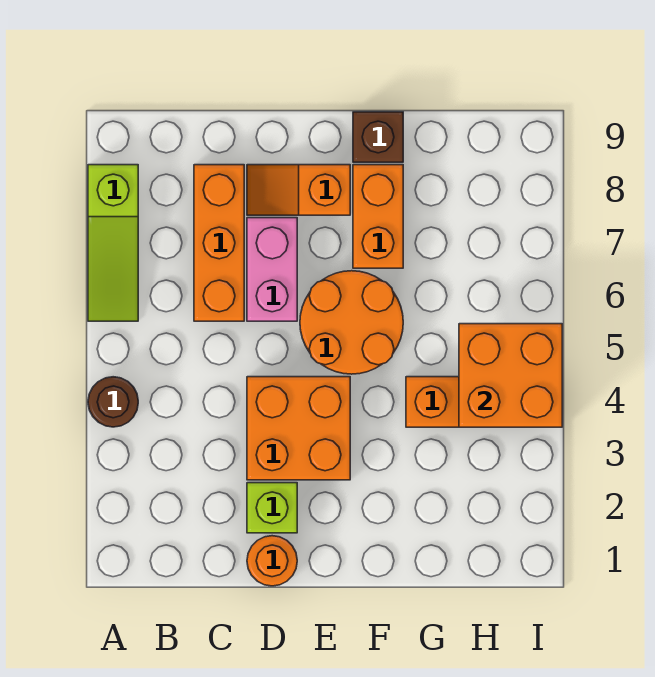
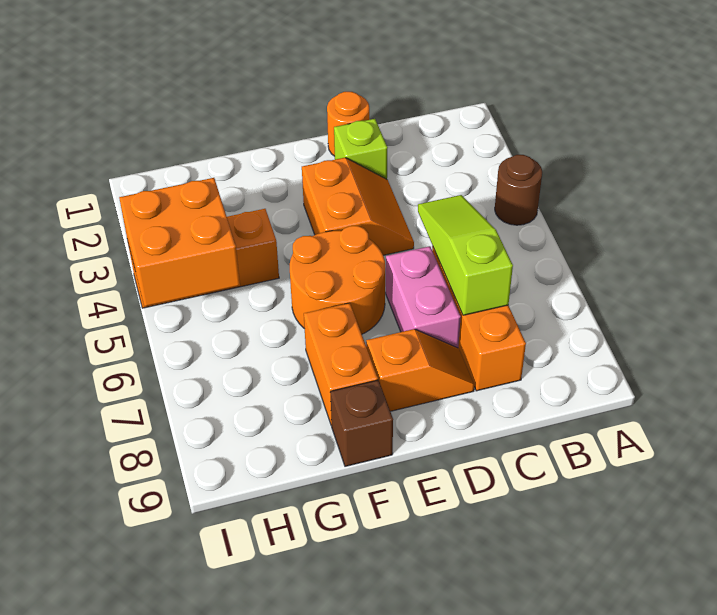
lime slope A6:A8 level 1 top 8 -> lime slope C5:C7 level 2 top 7
orange brick D3:E4 level 1 -> orange slope D3:E4 level 1 top E

